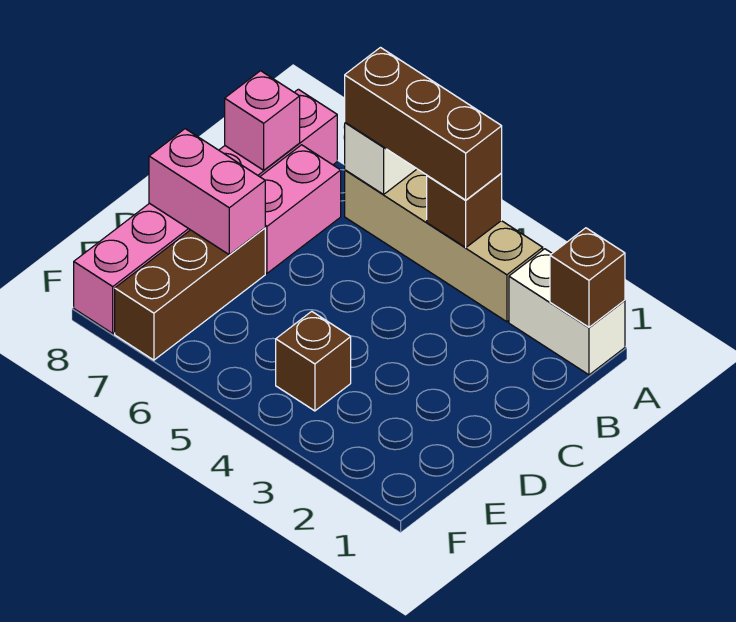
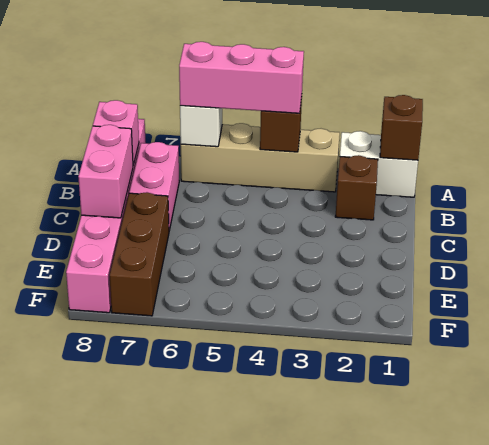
brown brick A4:A6 level 3 -> pink brick A4:A6 level 3
pink brick D7:D8 level 2 -> pink brick C8:D8 level 2
brown brick E4 level 1 -> brown brick B2 level 1

